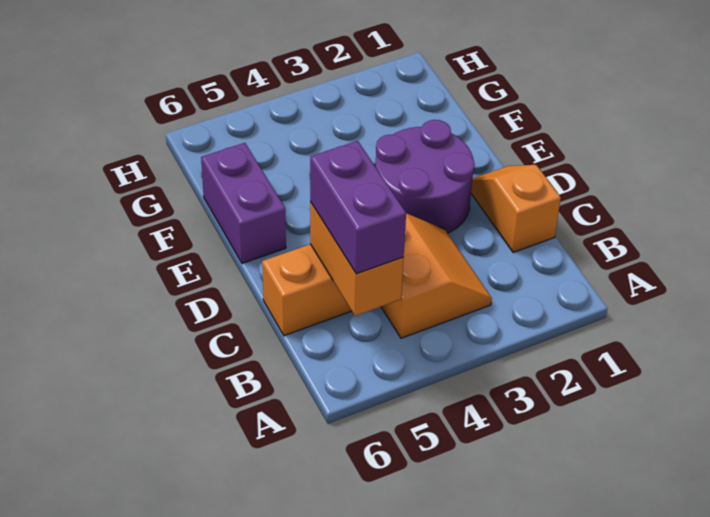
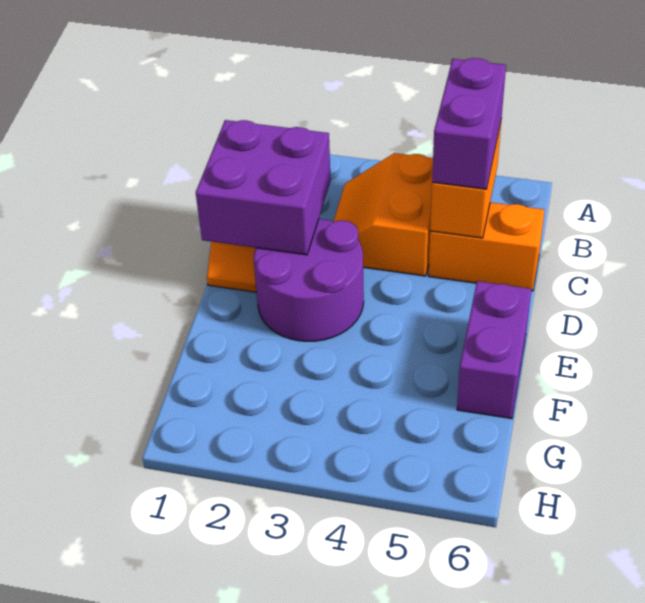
none -> purple brick C1:D2 level 2

